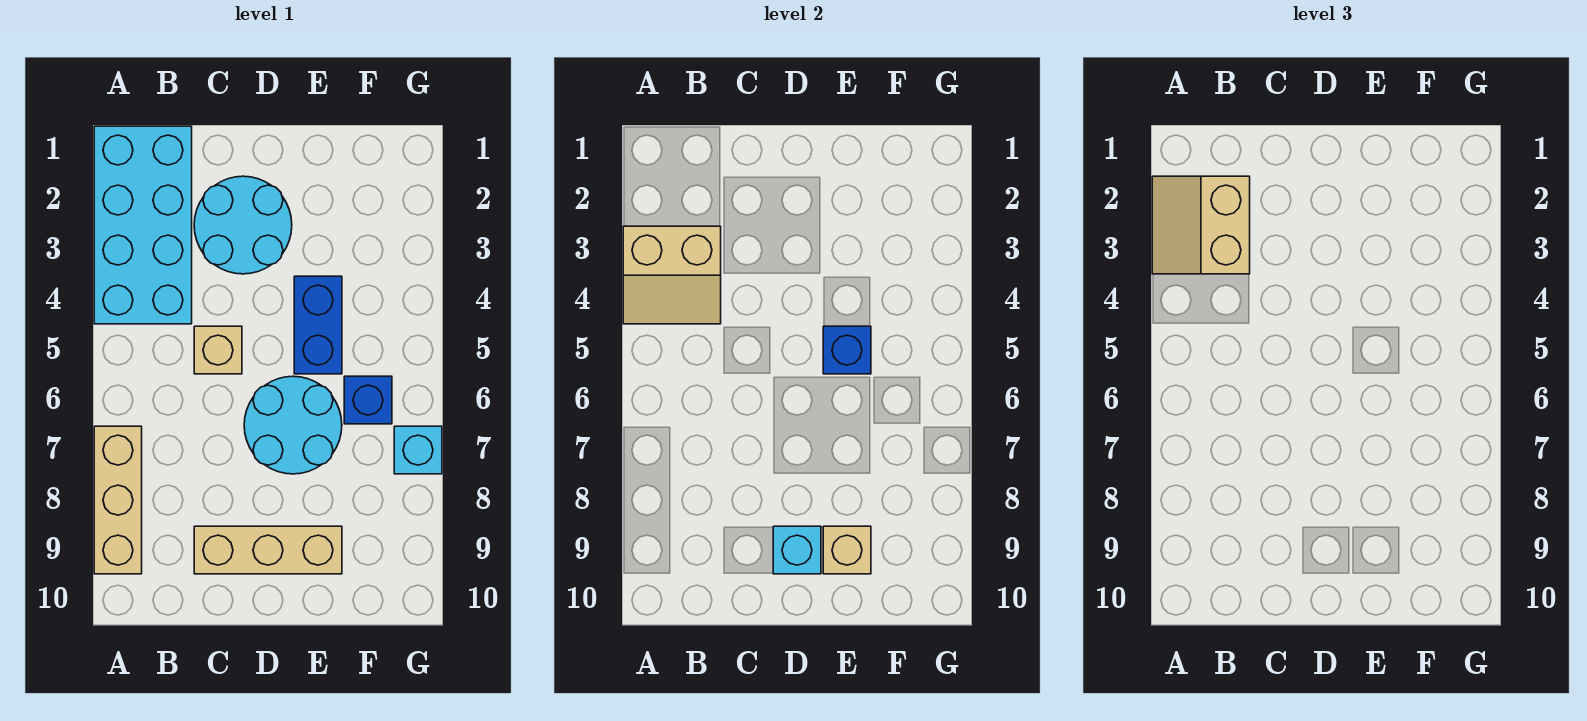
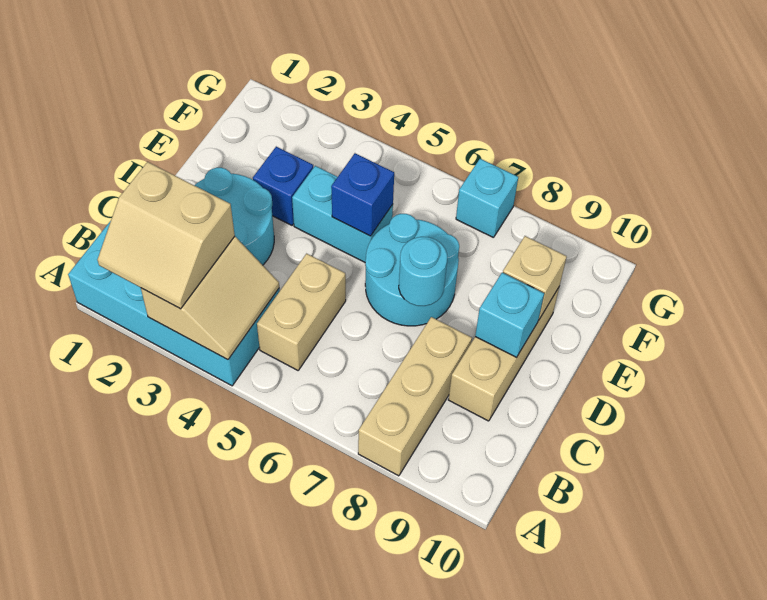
tan brick A7:A9 level 1 -> tan brick A8:C8 level 1
tan brick C5 level 1 -> tan brick B5:C5 level 1
none -> cyan round brick D7 level 2
blue brick E4:E5 level 1 -> cyan brick E4:E5 level 1
blue brick F6 level 1 -> blue brick E3 level 1

